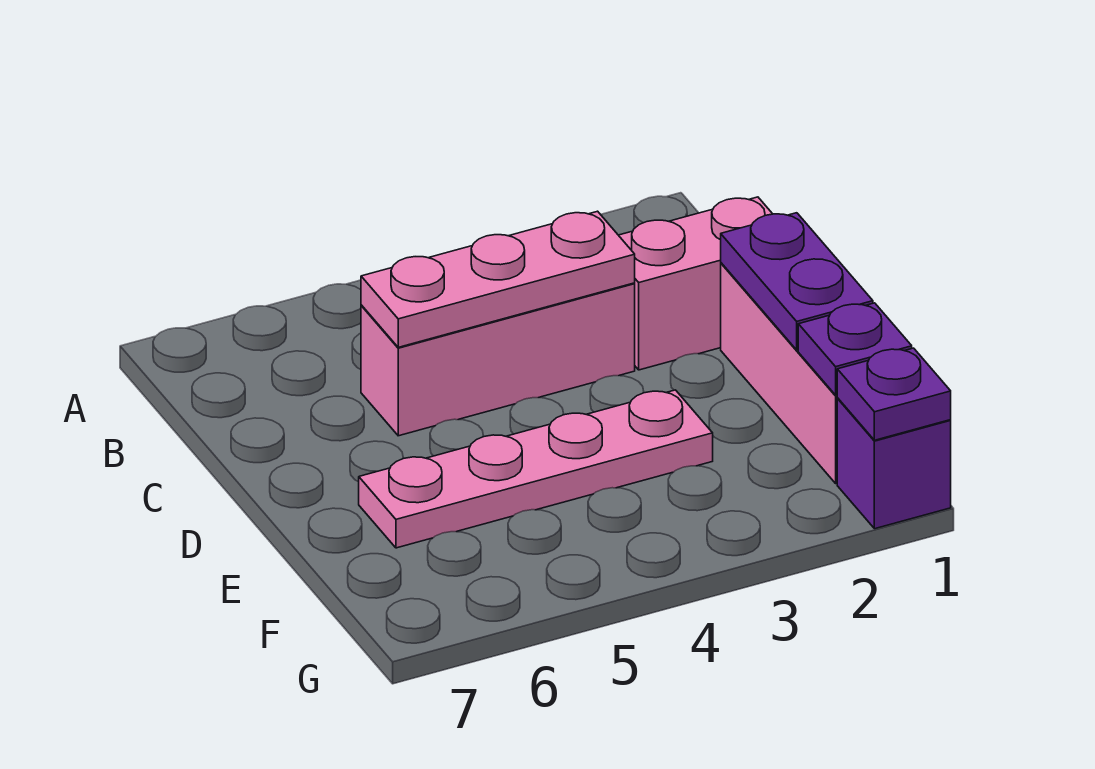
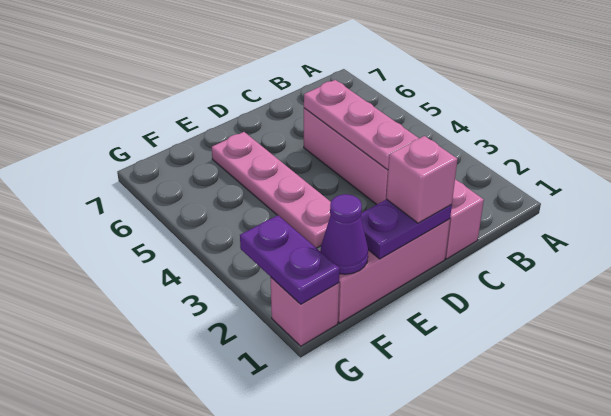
none -> pink brick D1 level 3
purple plate F1 level 2 -> purple cone F1 level 2
purple brick G1 level 1 -> pink brick G1 level 1
purple plate G1 level 2 -> purple plate G1:G2 level 2

